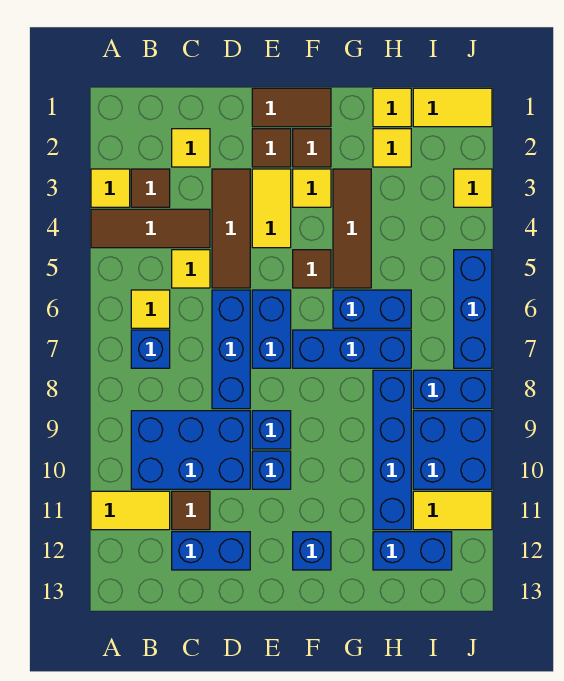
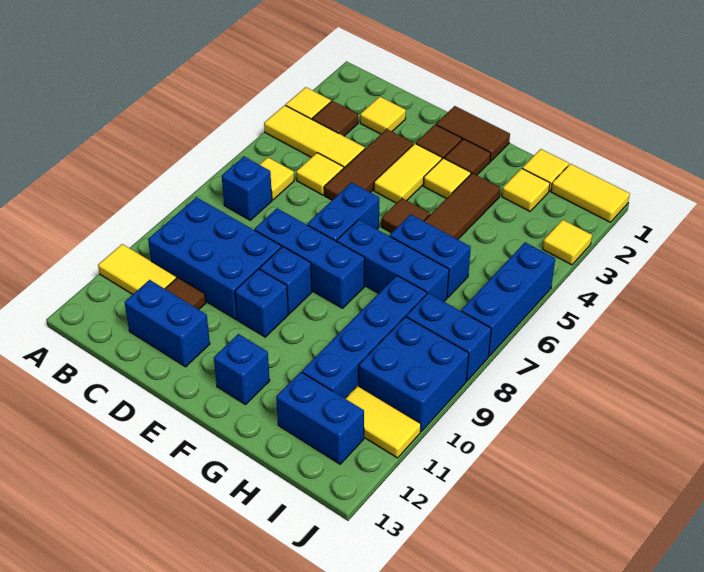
brown tile A4:C4 level 1 -> yellow tile A4:C4 level 1
blue brick D6:D8 level 1 -> blue brick D8:F8 level 1

